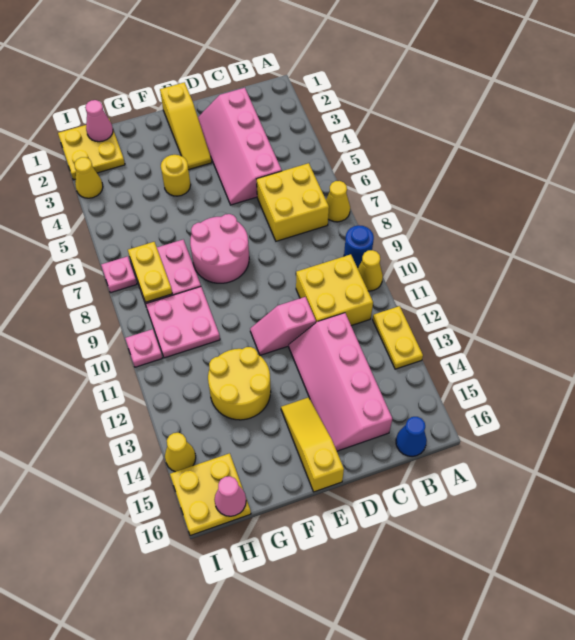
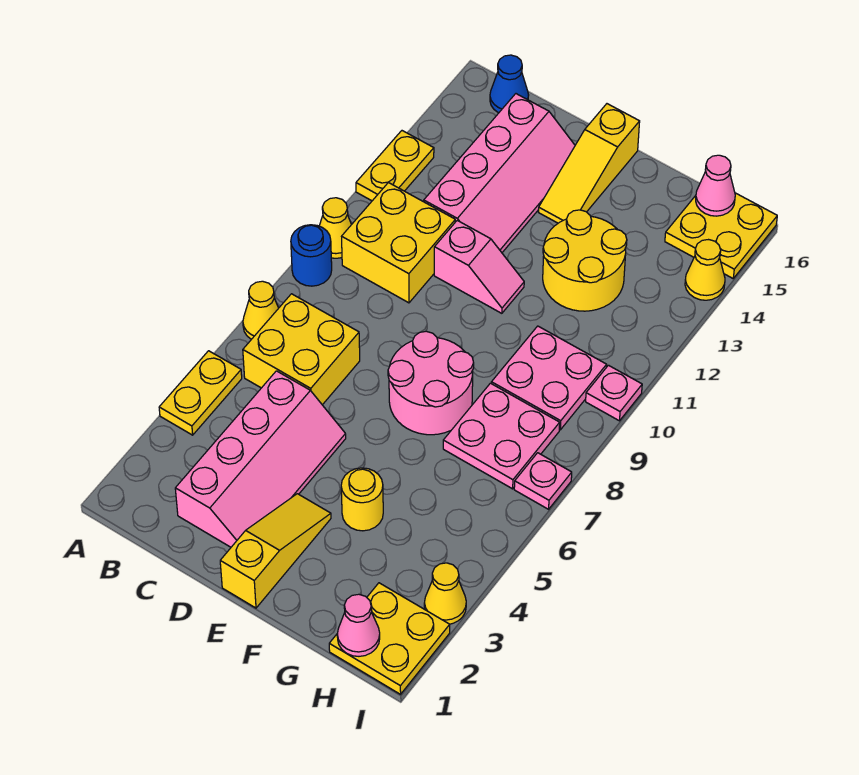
yellow plate H7:H8 level 2 -> yellow plate A4:A5 level 1

